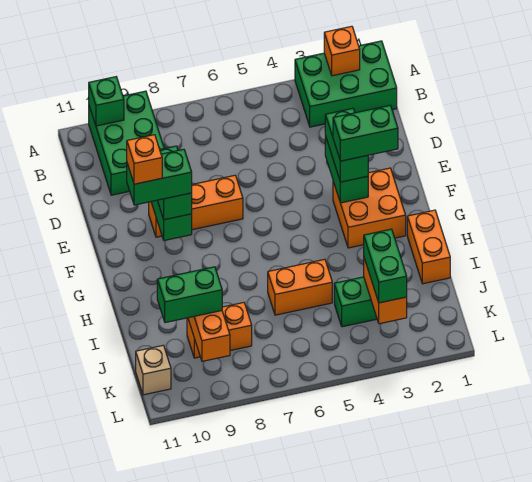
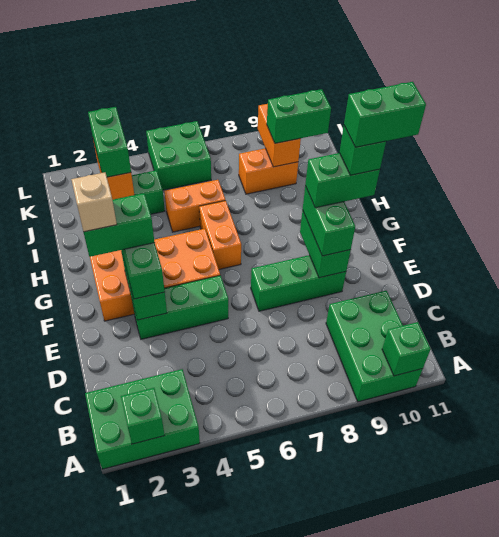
orange brick A2 level 2 -> green brick A2 level 2
none -> green brick E3:E5 level 1
orange brick E7:E9 level 1 -> green brick E7:E9 level 1
orange brick F2:G3 level 1 -> orange brick F2:G5 level 1
orange brick F10 level 5 -> green brick F10 level 5
none -> green brick F10:F11 level 6
orange brick H1:I1 level 1 -> orange brick G6:H6 level 1
none -> green brick K5:L6 level 1
tan brick K11 level 1 -> tan brick F2 level 5

